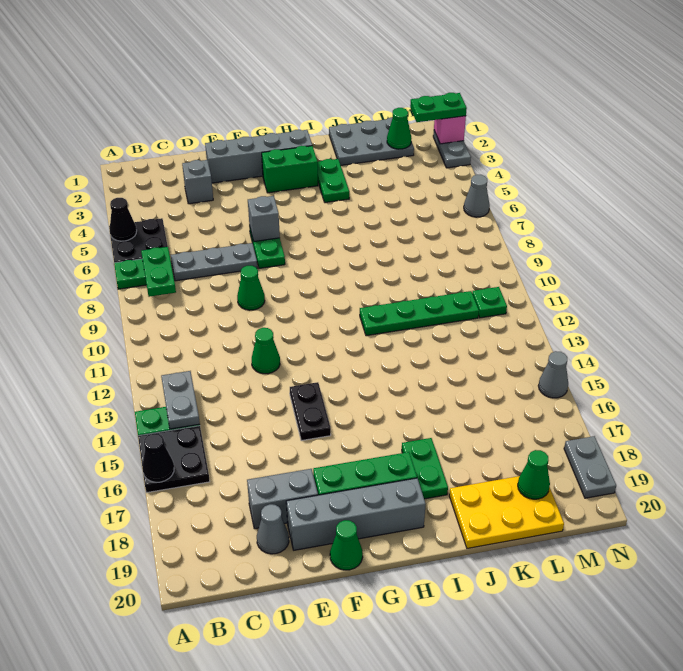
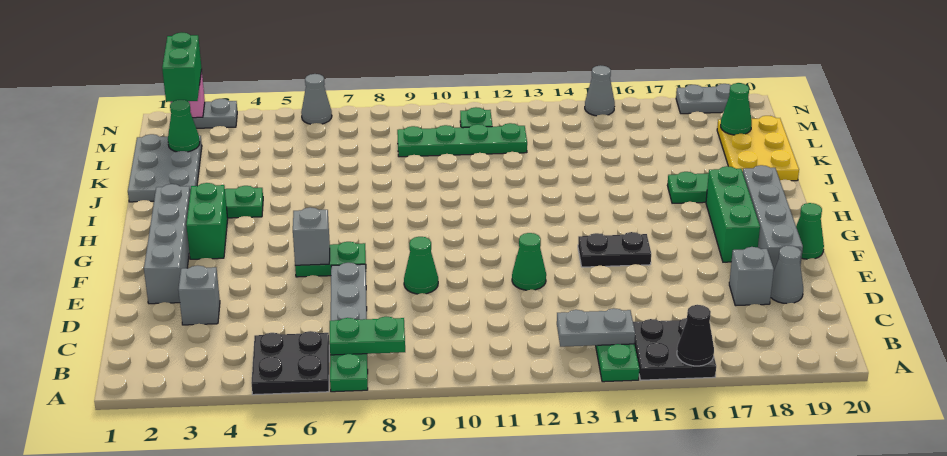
black cone A5 level 2 -> none
grey brick D18:E18 level 1 -> grey brick D18 level 1
green plate I11:L11 level 1 -> green plate L9:L12 level 1
green plate M2:N2 level 3 -> green brick M2:N2 level 3

